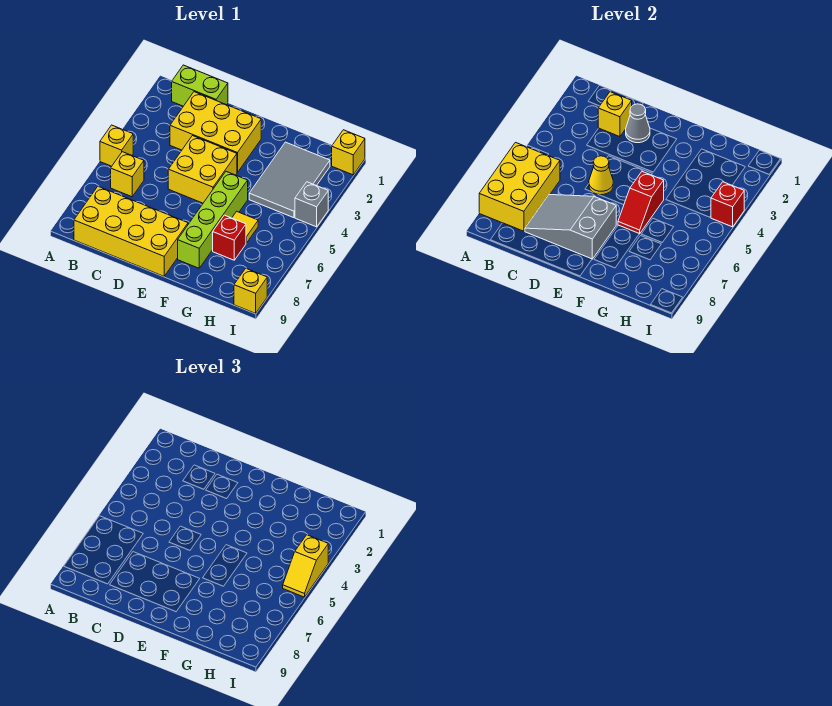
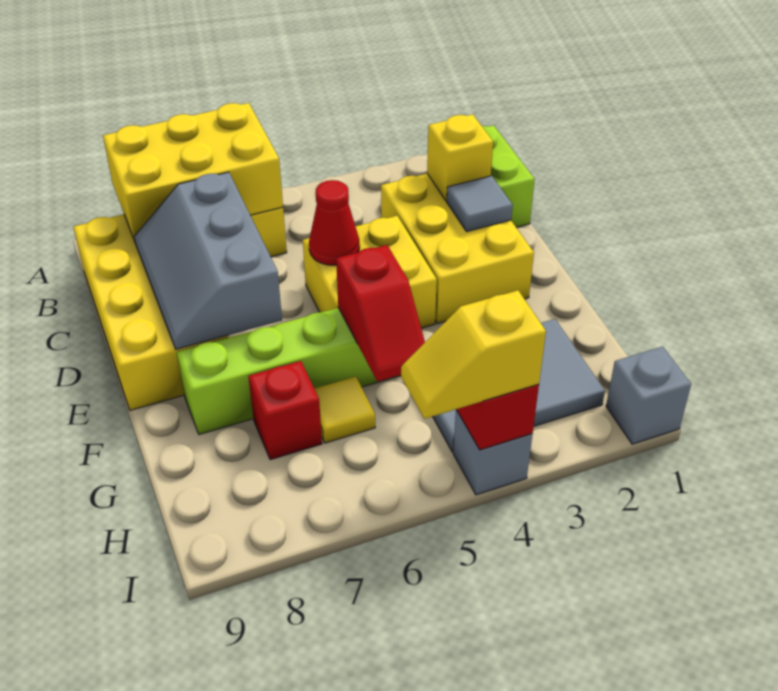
yellow brick A5 level 1 -> none
grey slope C7:E8 level 2 top E -> grey slope C7:E8 level 2 top 7
grey cone D2 level 2 -> grey tile D2 level 2
yellow cone D5 level 2 -> red cone D5 level 2
red slope F5:F6 level 2 top 5 -> red slope F5:G5 level 2 top F
yellow brick I1 level 1 -> grey brick I1 level 1
yellow brick I9 level 1 -> none

